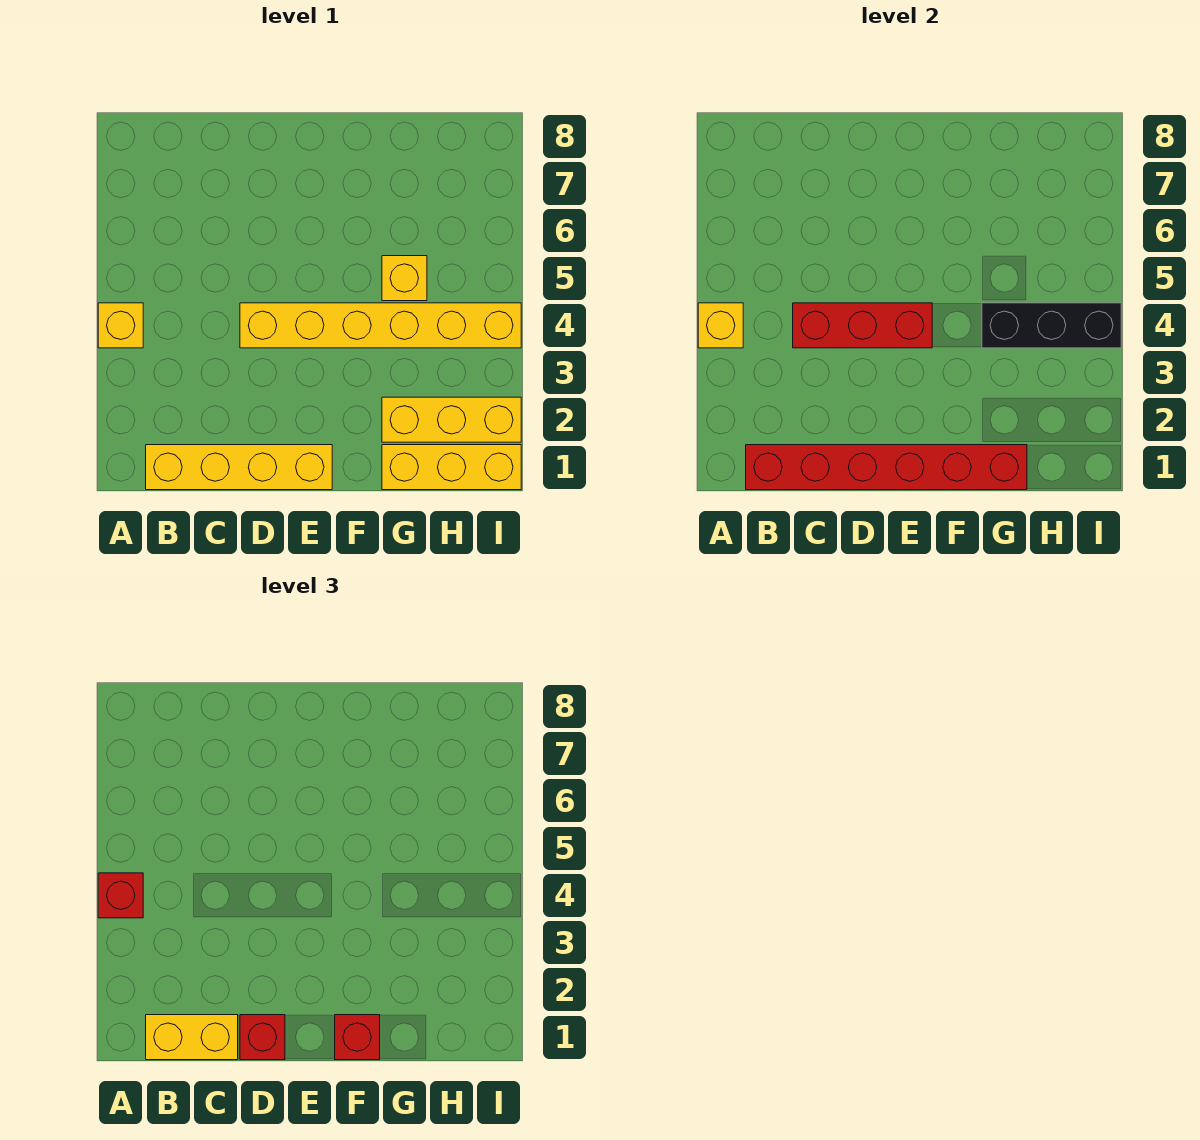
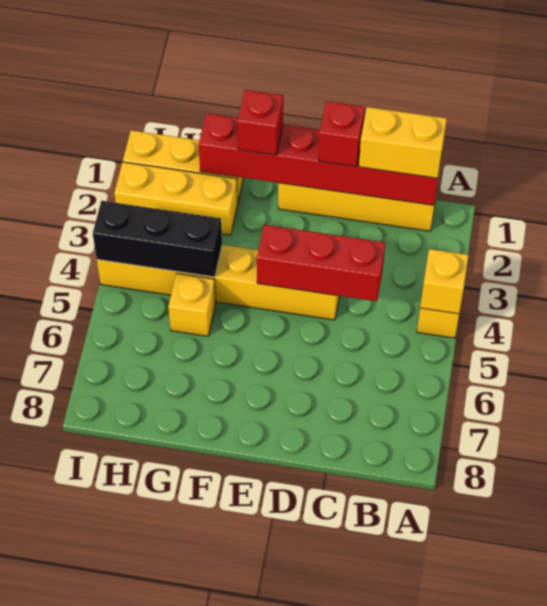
red brick A4 level 3 -> none

